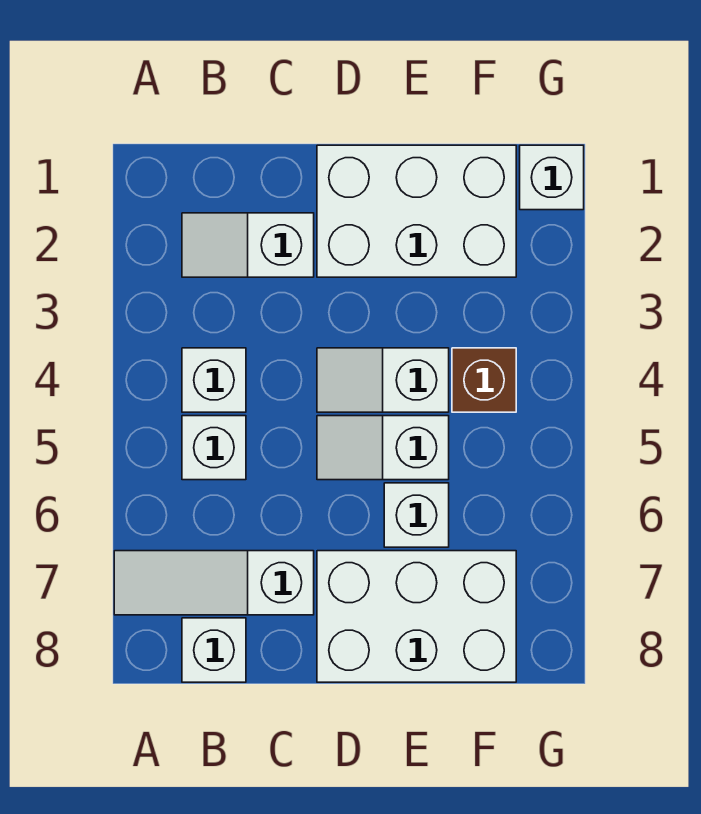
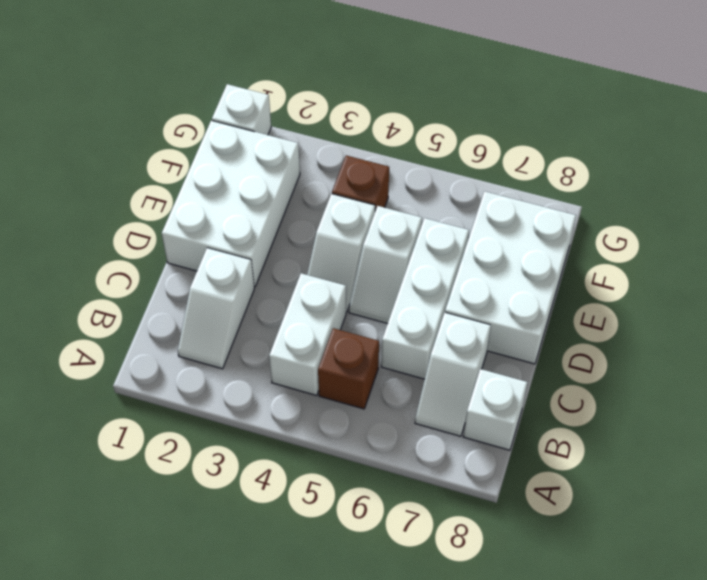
white slope A7:C7 level 1 top C -> white slope B7:C7 level 1 top C
white brick B4 level 1 -> white brick B4:C4 level 1
white brick B5 level 1 -> brown brick B5 level 1
white brick E6 level 1 -> white brick C6:E6 level 1

